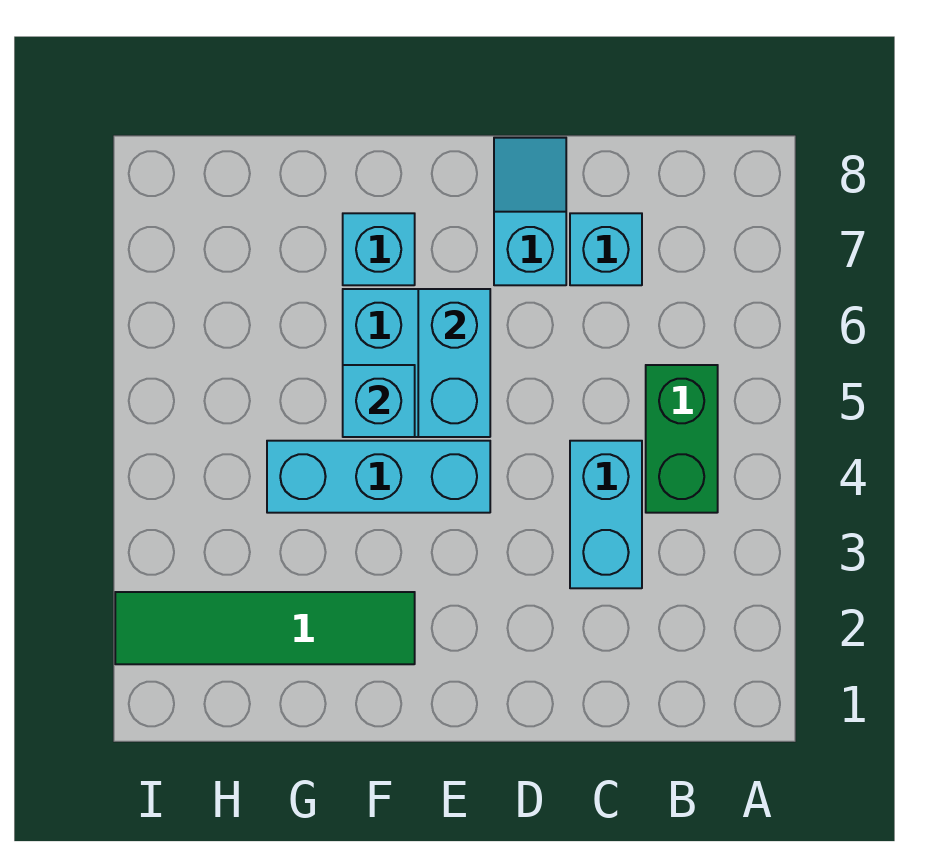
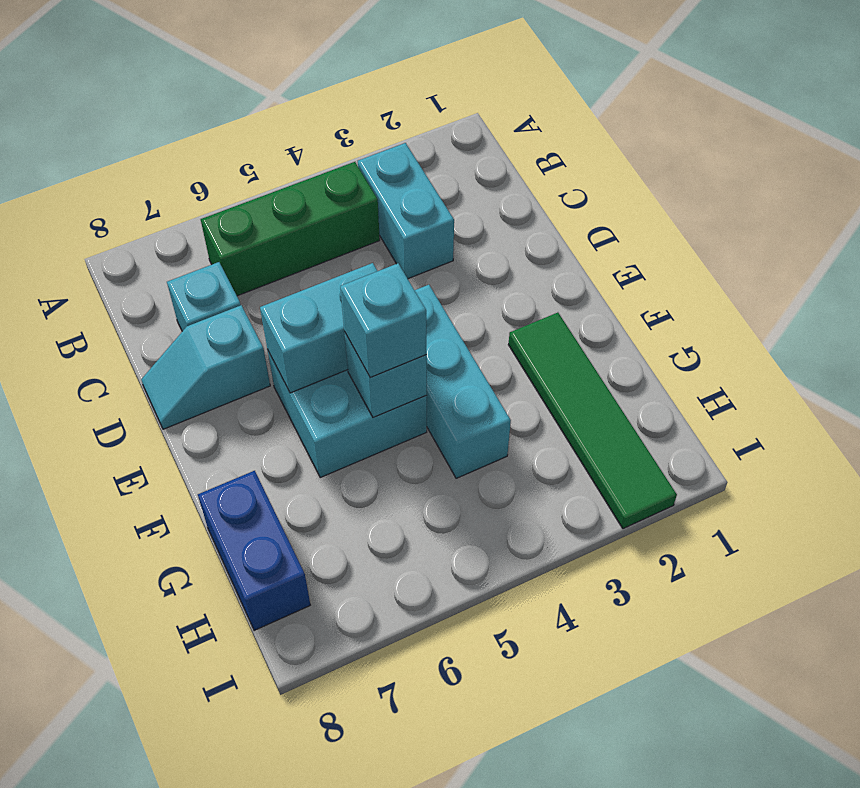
green brick B4:B5 level 1 -> green brick B4:B6 level 1
cyan brick C3:C4 level 1 -> cyan brick B3:C3 level 1
cyan brick F7 level 1 -> cyan brick F5 level 3
none -> blue brick G8:H8 level 1

